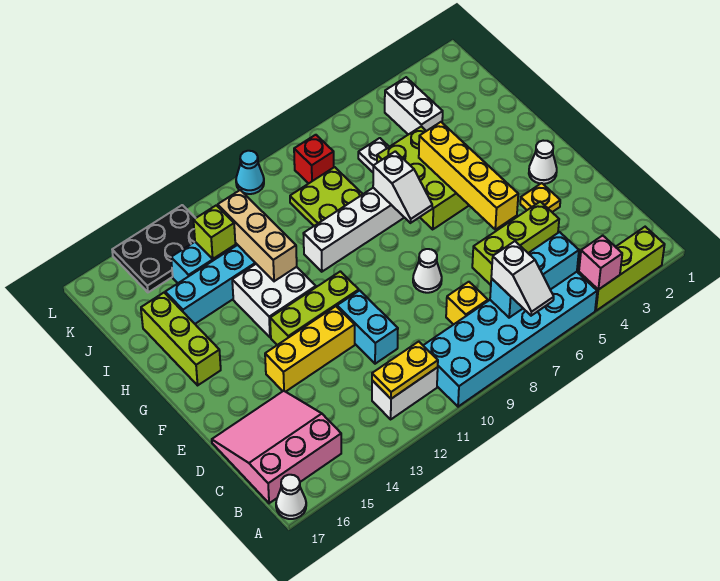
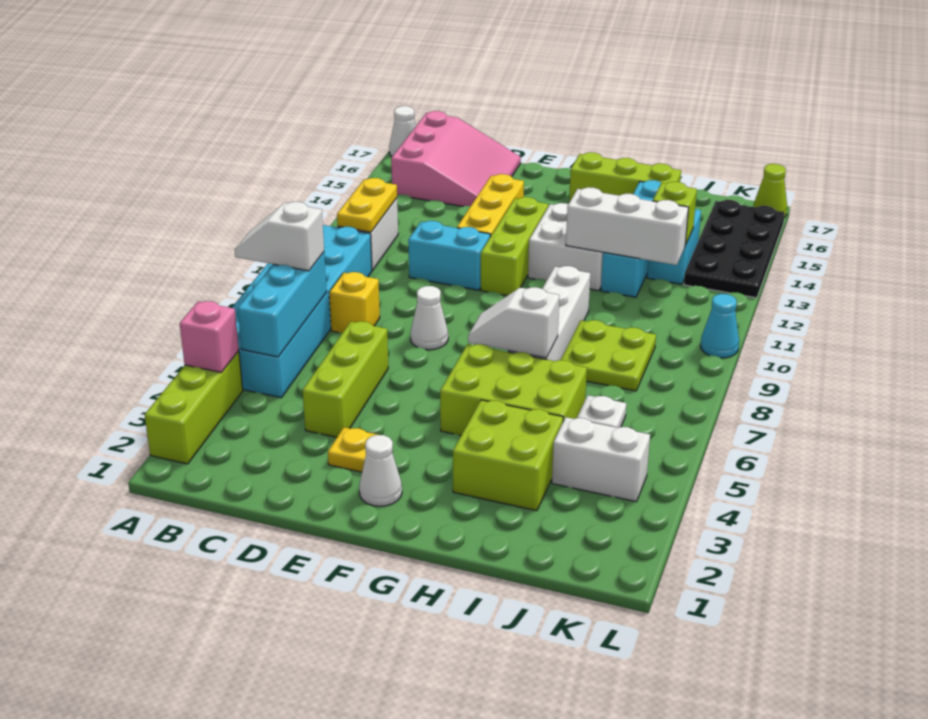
yellow brick E5:H5 level 2 -> none
none -> lime brick H3:I4 level 1
tan brick H12:J12 level 2 -> white brick H12:J12 level 2
red brick K8 level 1 -> none
black plate K13:L15 level 1 -> black plate K13:L16 level 1
none -> lime cone L17 level 1

